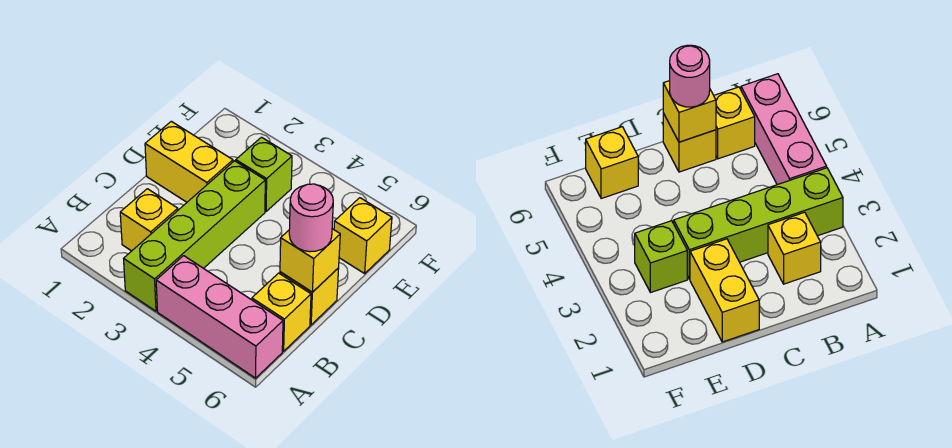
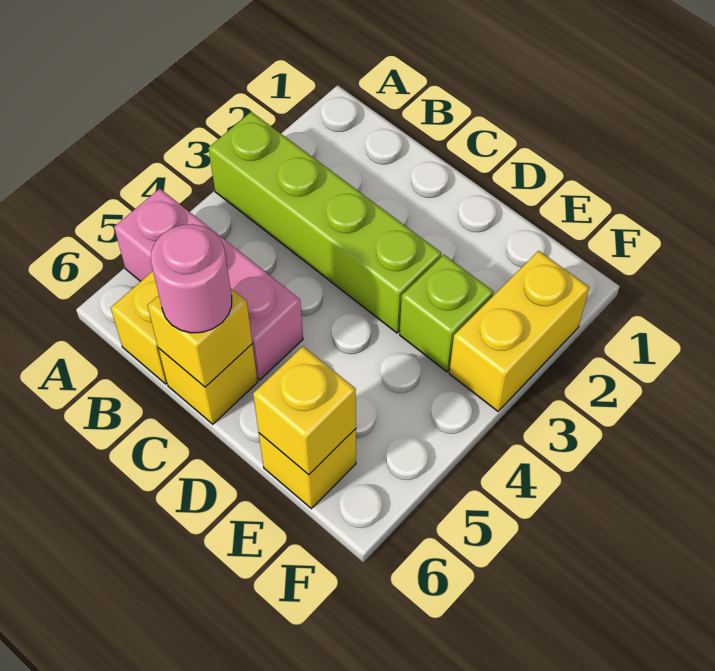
pink brick A4:A6 level 1 -> pink brick A5:C5 level 1
yellow brick B2 level 1 -> yellow brick E6 level 2
yellow brick D1:D2 level 1 -> yellow brick F2:F3 level 1

